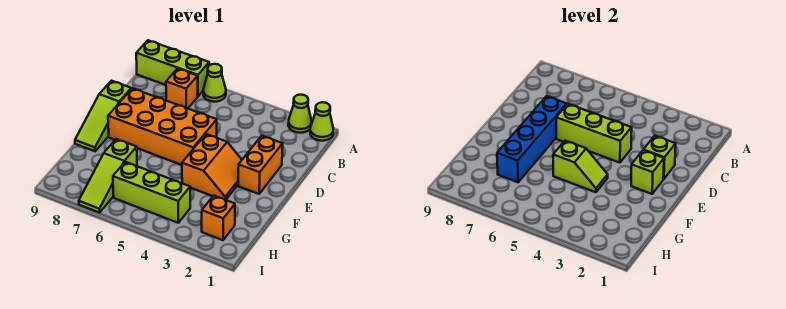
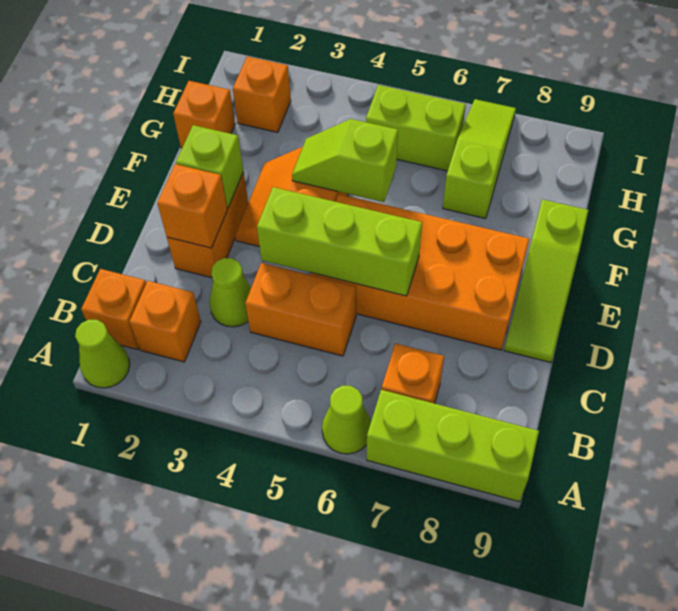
lime cone A2 level 1 -> lime cone C3 level 1
none -> orange brick B1 level 1
none -> orange brick B2 level 1
none -> orange brick C4:C5 level 1
lime brick D2 level 2 -> orange brick D2 level 2
blue brick D7:G7 level 2 -> none
lime slope D9:F9 level 1 top D -> lime slope D9:F9 level 1 top F
none -> orange brick G1 level 1
lime brick H4:H6 level 1 -> lime brick H5:H6 level 1

